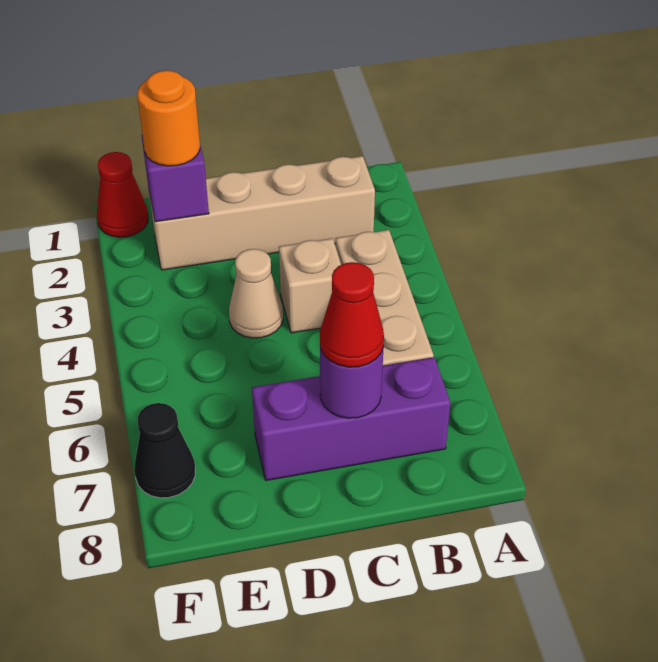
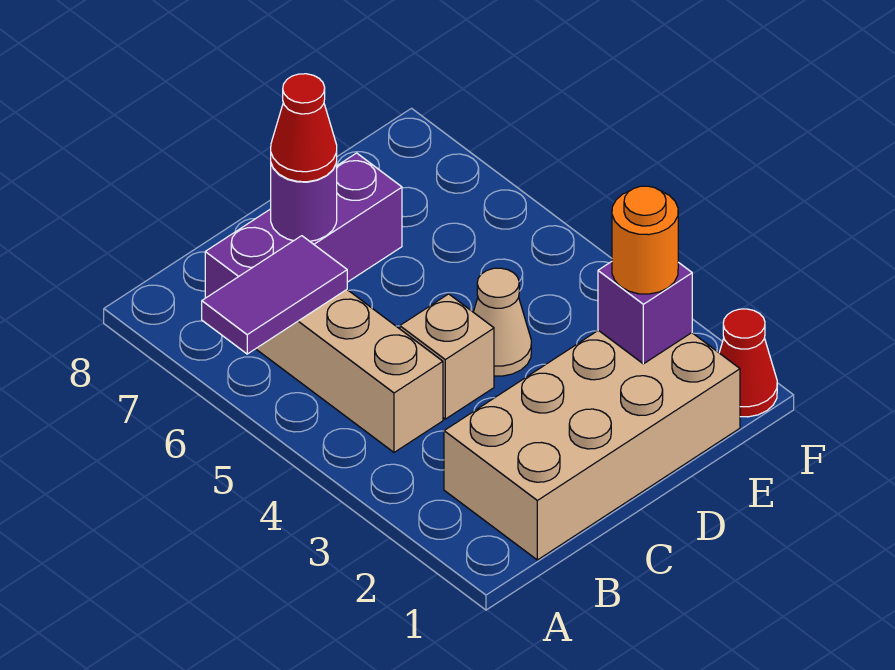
none -> purple tile A6:B6 level 2
tan brick B2:E2 level 1 -> tan brick B1:E2 level 1
black cone F7 level 1 -> none

